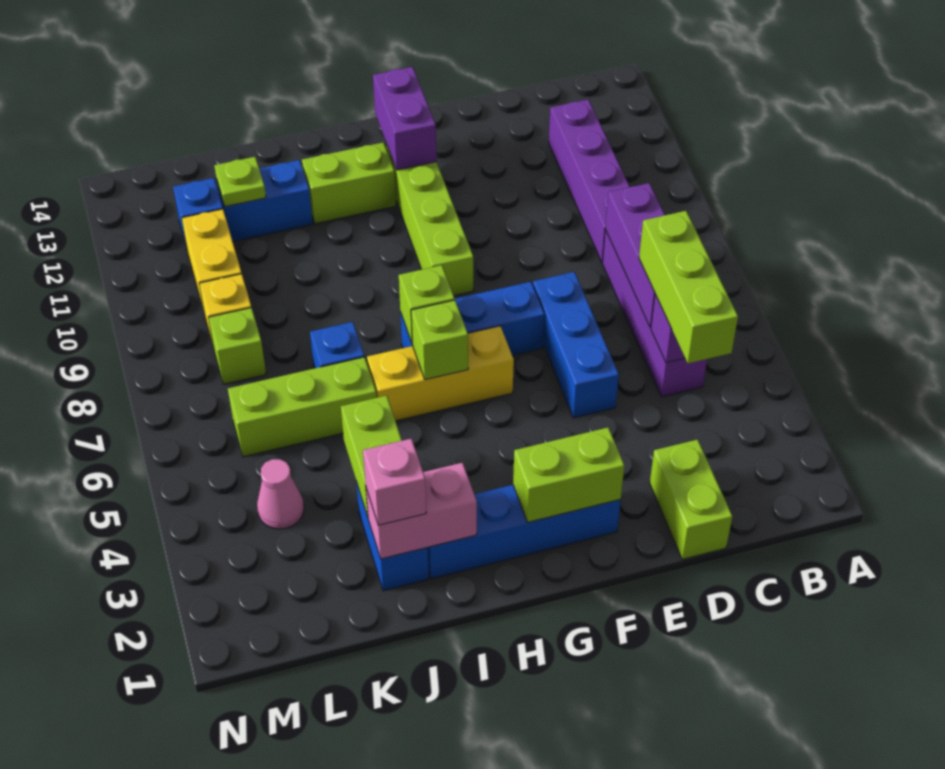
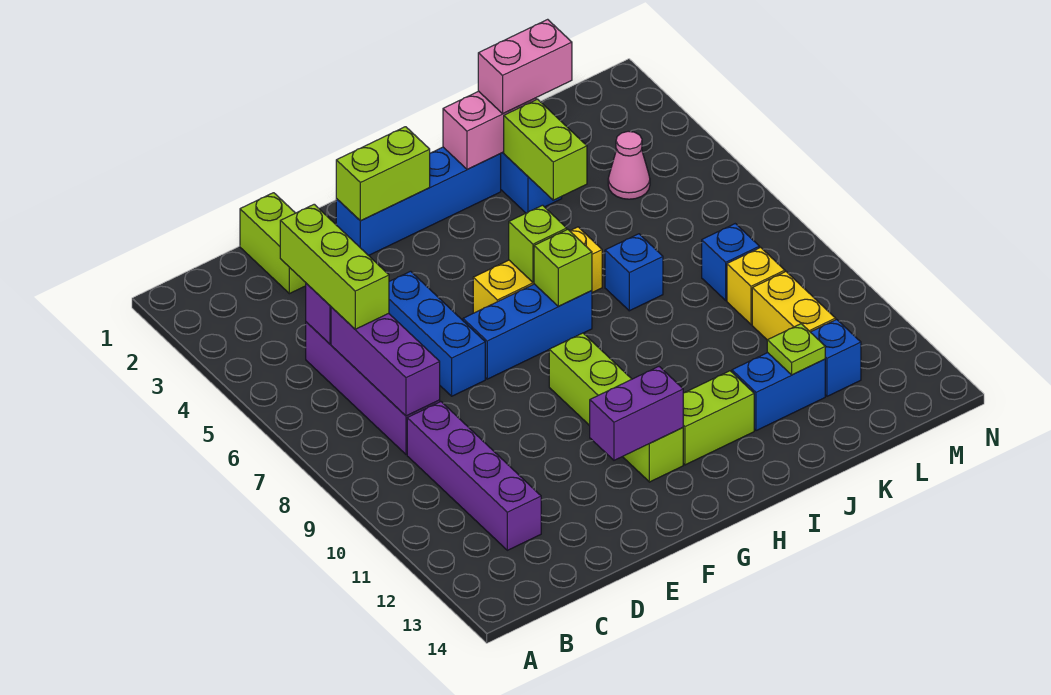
purple brick G12:G13 level 2 -> purple brick F12:G12 level 2
pink brick J2 level 3 -> pink brick J2:K2 level 3
lime brick J6:L6 level 1 -> none
lime brick L8 level 1 -> blue brick L8 level 1

